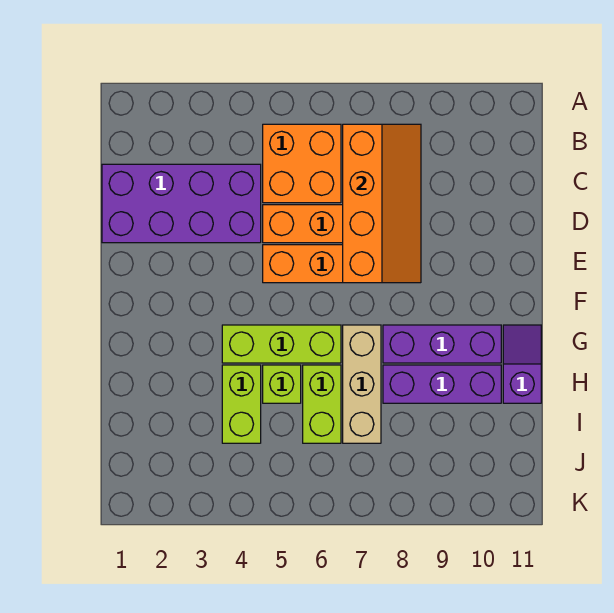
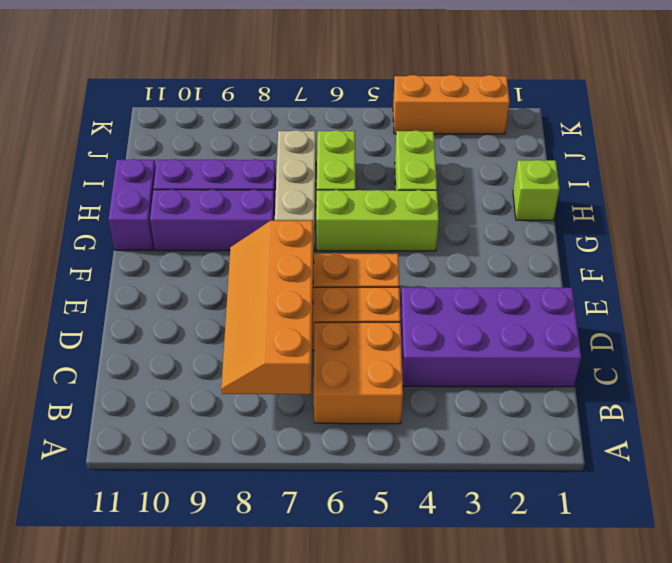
purple slope G11:H11 level 1 top H -> purple brick G11:H11 level 1
lime brick H5 level 1 -> lime brick H1 level 1
none -> orange brick K2:K4 level 1

